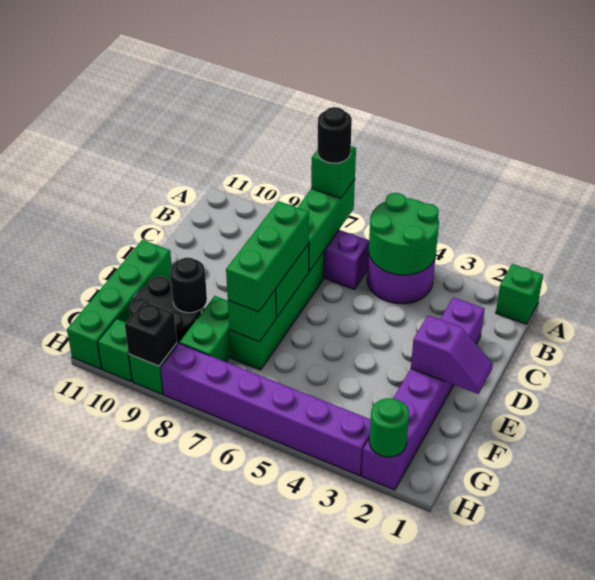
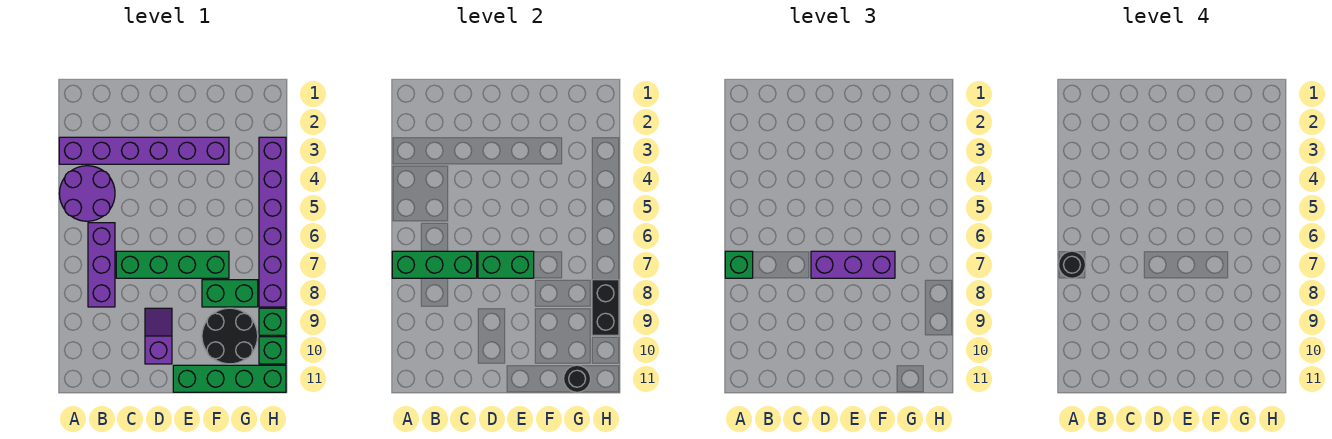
green brick A1 level 1 -> none
green round brick A4:B5 level 2 -> none
purple brick C2:H2 level 1 -> purple brick A3:F3 level 1
green brick D7:F7 level 3 -> purple brick D7:F7 level 3
purple slope E1:E2 level 2 top 2 -> purple slope D9:D10 level 1 top 10
green brick F7 level 2 -> none
black round brick F9 level 2 -> black round brick G11 level 2
green round brick H2 level 2 -> none
black brick H9 level 2 -> black brick H8:H9 level 2

